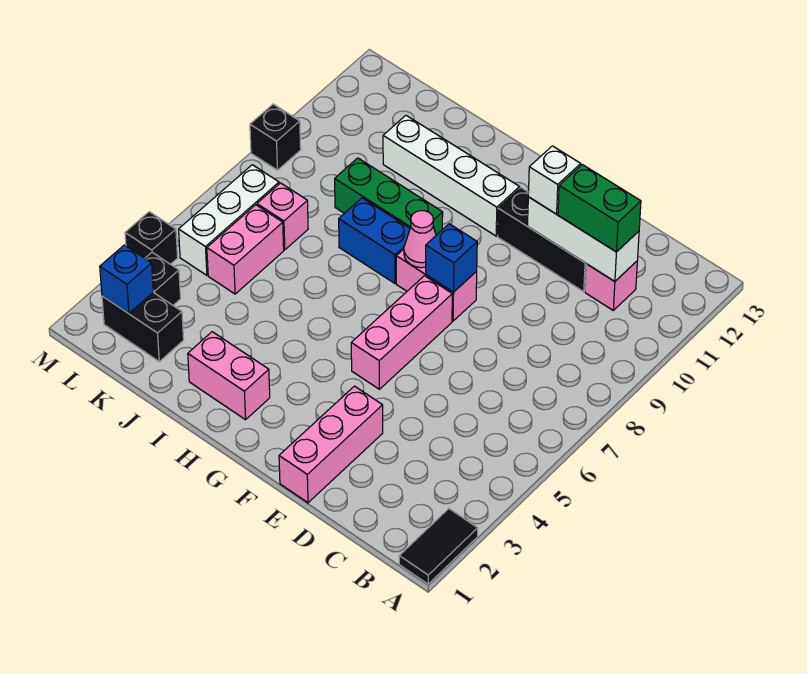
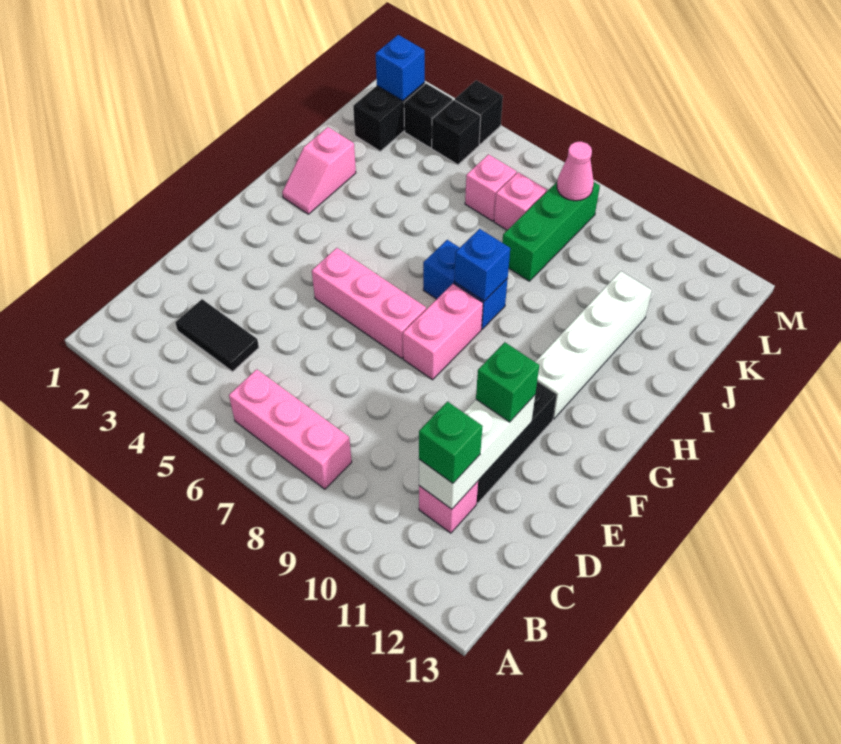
black tile A1:A2 level 1 -> black tile C3:C4 level 1
green brick C11:D11 level 3 -> green brick C11 level 3
pink brick E1:E3 level 1 -> pink brick B6:B8 level 1
white brick E11 level 3 -> green brick E11 level 3
blue brick F8 level 2 -> blue brick H8 level 2
pink cone G8 level 2 -> pink cone L8 level 2
pink brick H2:I2 level 1 -> pink slope H2:I2 level 1 top I
blue brick H8:I8 level 1 -> blue brick H7:H8 level 1
green brick H9:J9 level 1 -> green brick J8:L8 level 1
pink brick K5:K6 level 1 -> pink brick K6 level 1
white brick L5:L7 level 1 -> none
black brick M9 level 1 -> black brick L4 level 1

